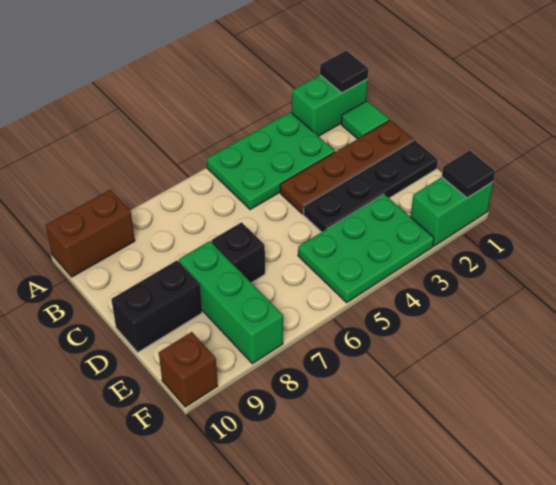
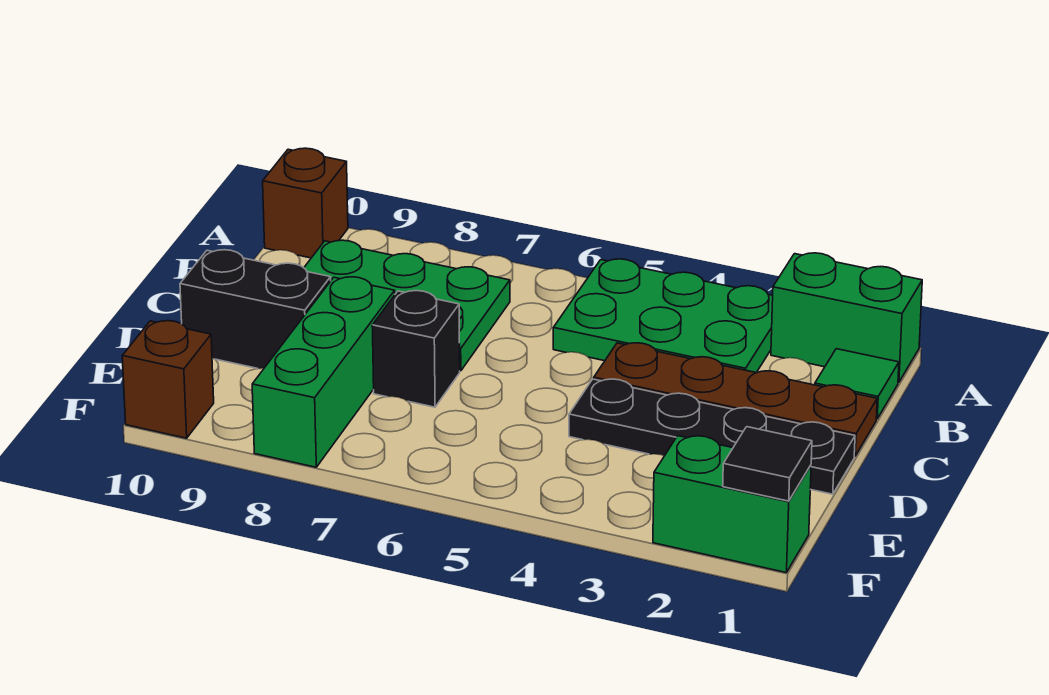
black tile A1 level 2 -> none
brown brick A9:A10 level 1 -> brown brick A10 level 1
green plate E3:F5 level 1 -> green plate B7:C9 level 1

